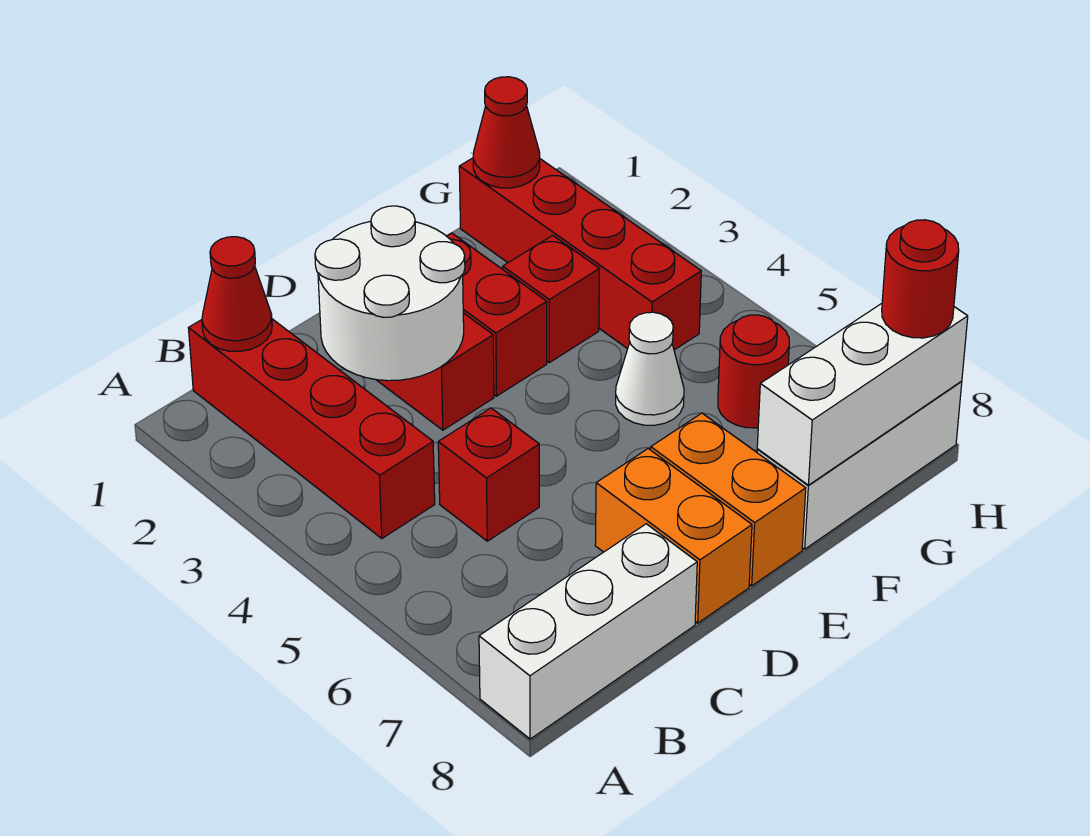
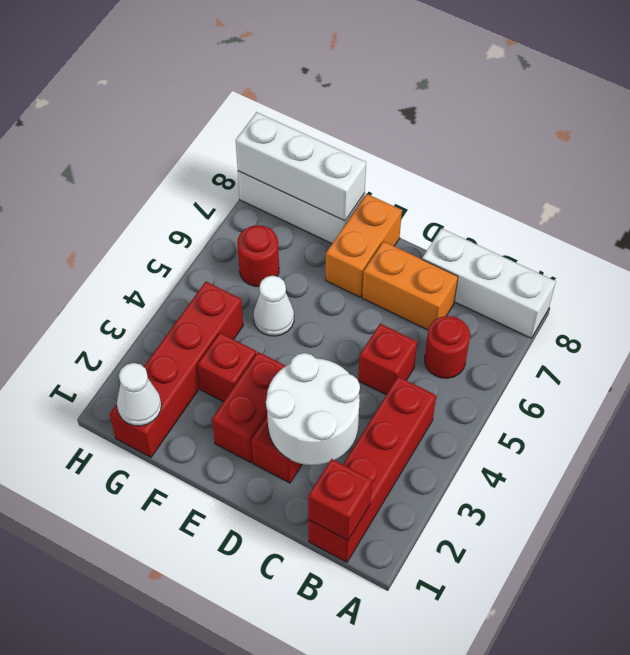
red cone B1 level 2 -> red brick B1 level 2
orange brick D7:D8 level 1 -> orange brick C7:D7 level 1
red cone G1 level 2 -> white cone G1 level 2
red round brick H8 level 3 -> red round brick B6 level 1

